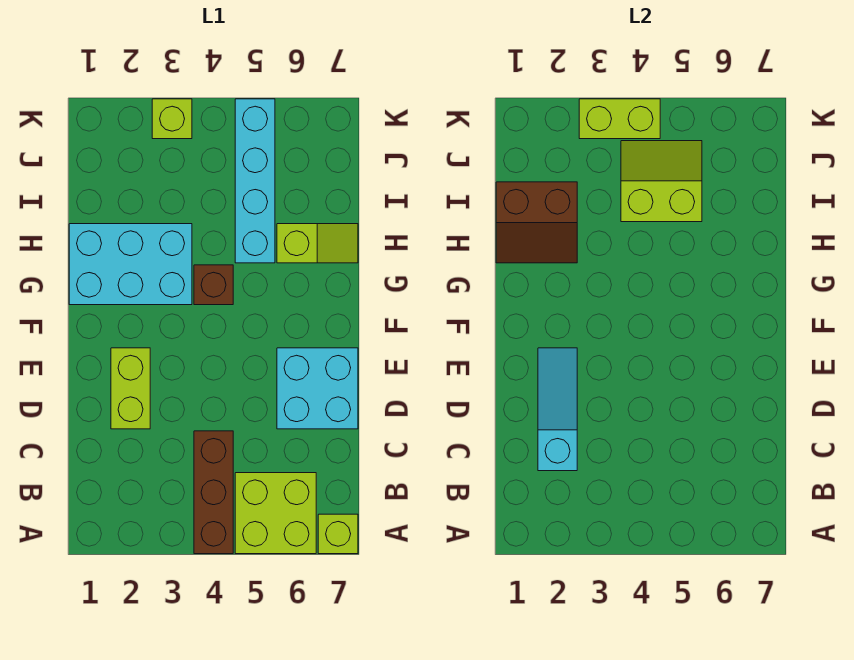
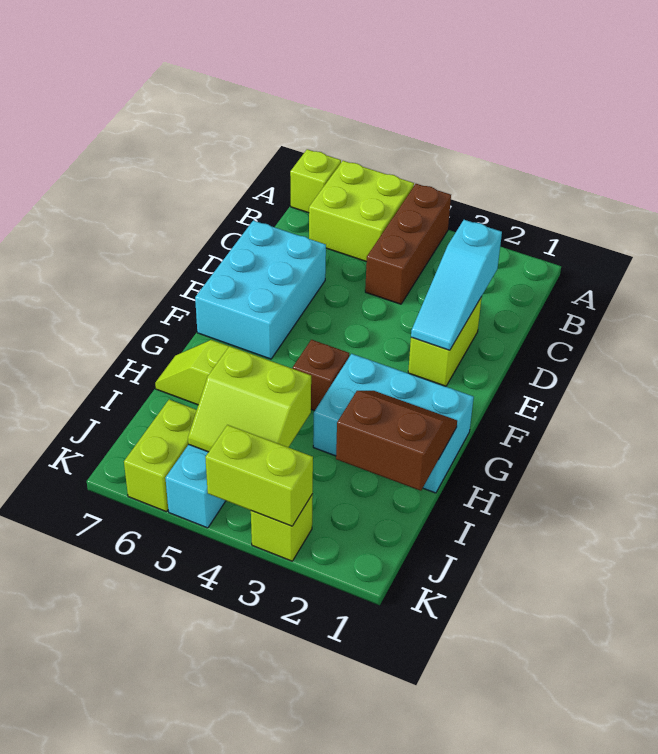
cyan brick D6:E7 level 1 -> cyan brick D6:F7 level 1
none -> lime brick J6:K6 level 1

